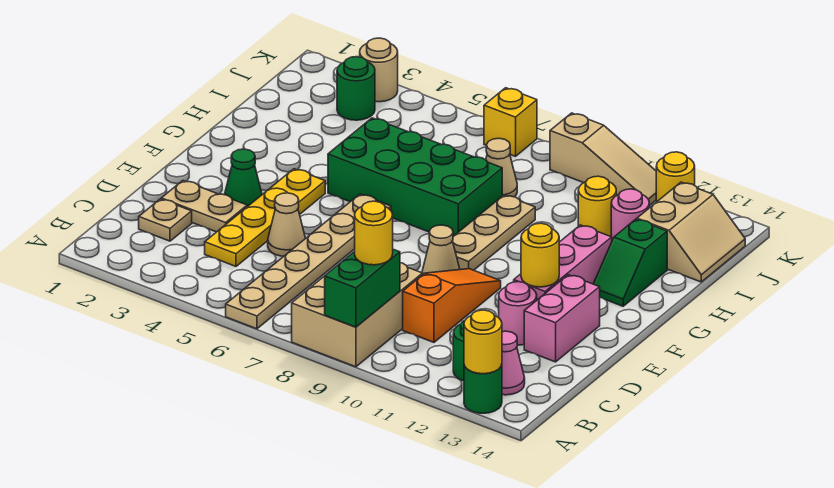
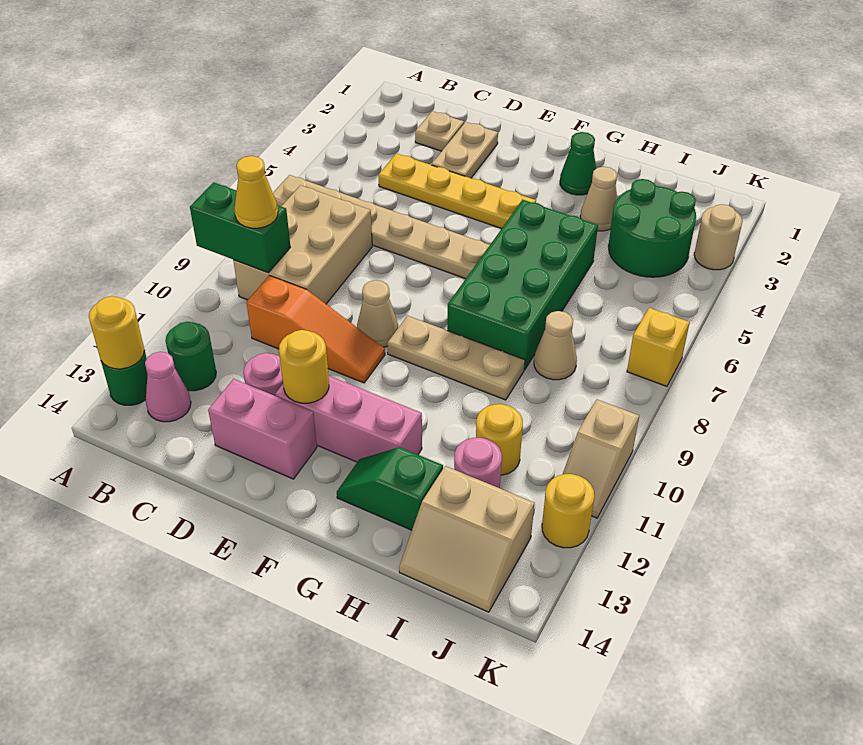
tan brick A8:C9 level 1 -> tan brick B7:C9 level 1
yellow round brick B9 level 3 -> yellow cone B9 level 3
tan cone D5 level 1 -> tan cone H3 level 1
green cone E3 level 1 -> green cone G2 level 1
green round brick J3 level 1 -> green round brick I3:J4 level 1
tan slope K9:K11 level 1 top 9 -> tan slope K10:K11 level 1 top 10

